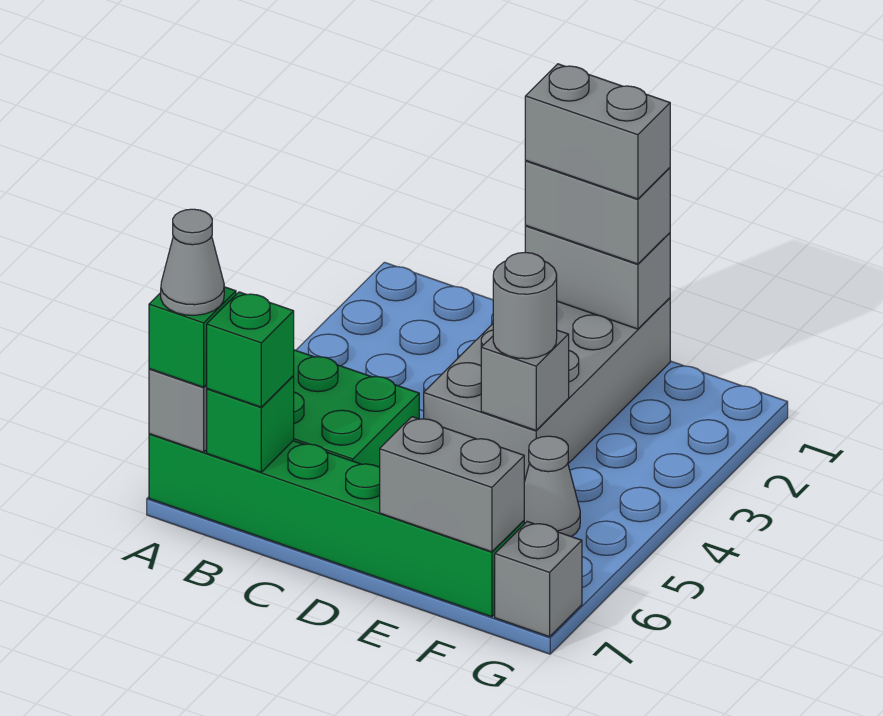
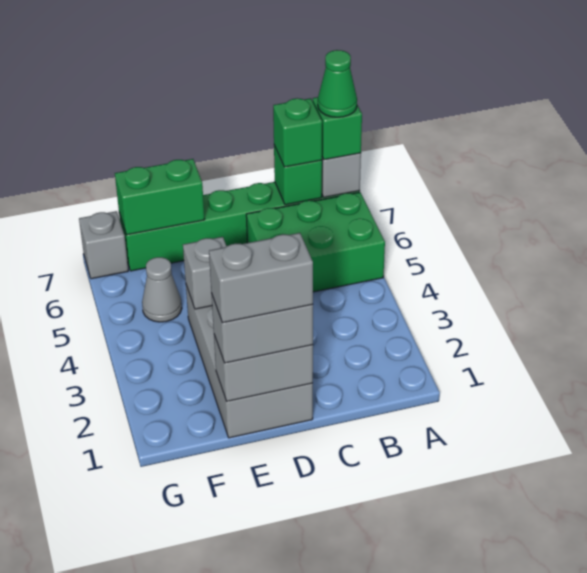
grey cone A7 level 4 -> green cone A7 level 4
grey round brick E4 level 3 -> none
grey brick E7:F7 level 2 -> green brick E7:F7 level 2

